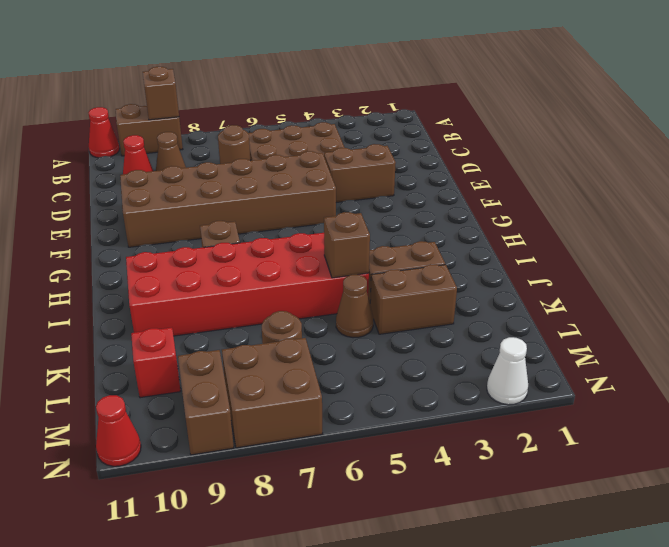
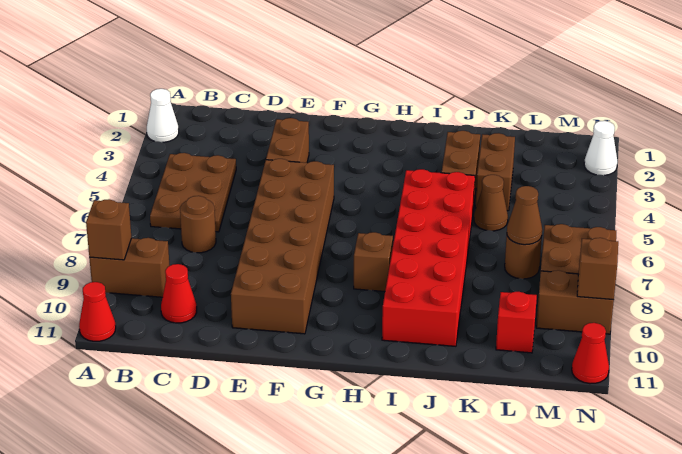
none -> white cone A2 level 1
brown brick A9:A10 level 1 -> brown brick A9:B9 level 1
brown cone C9 level 1 -> brown cone L7 level 2
brown brick J5 level 2 -> brown brick N9 level 2

